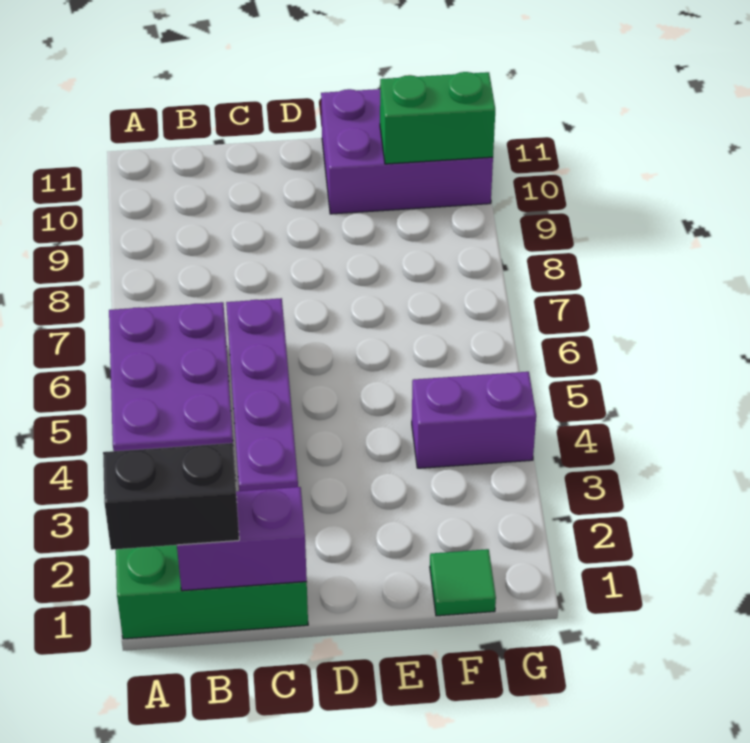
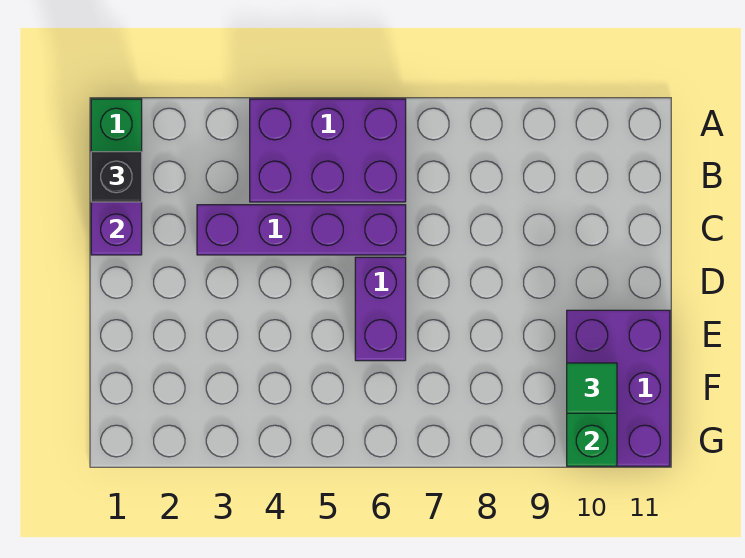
black brick A1:B1 level 3 -> black brick B1 level 3
green tile F1 level 1 -> green tile F10 level 3
purple brick F4:G4 level 1 -> purple brick D6:E6 level 1

